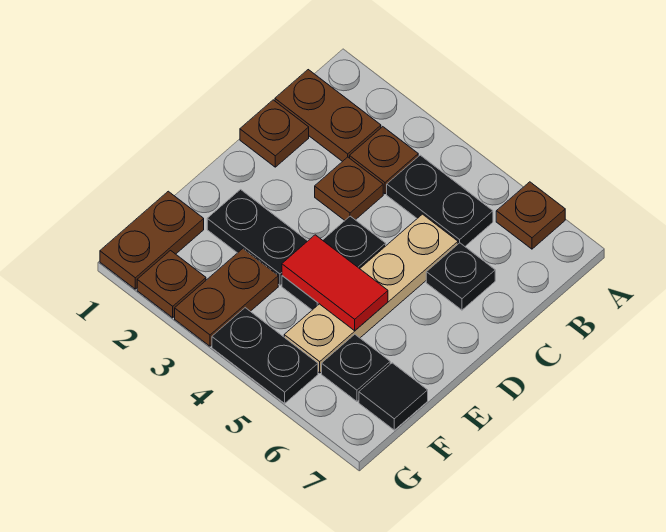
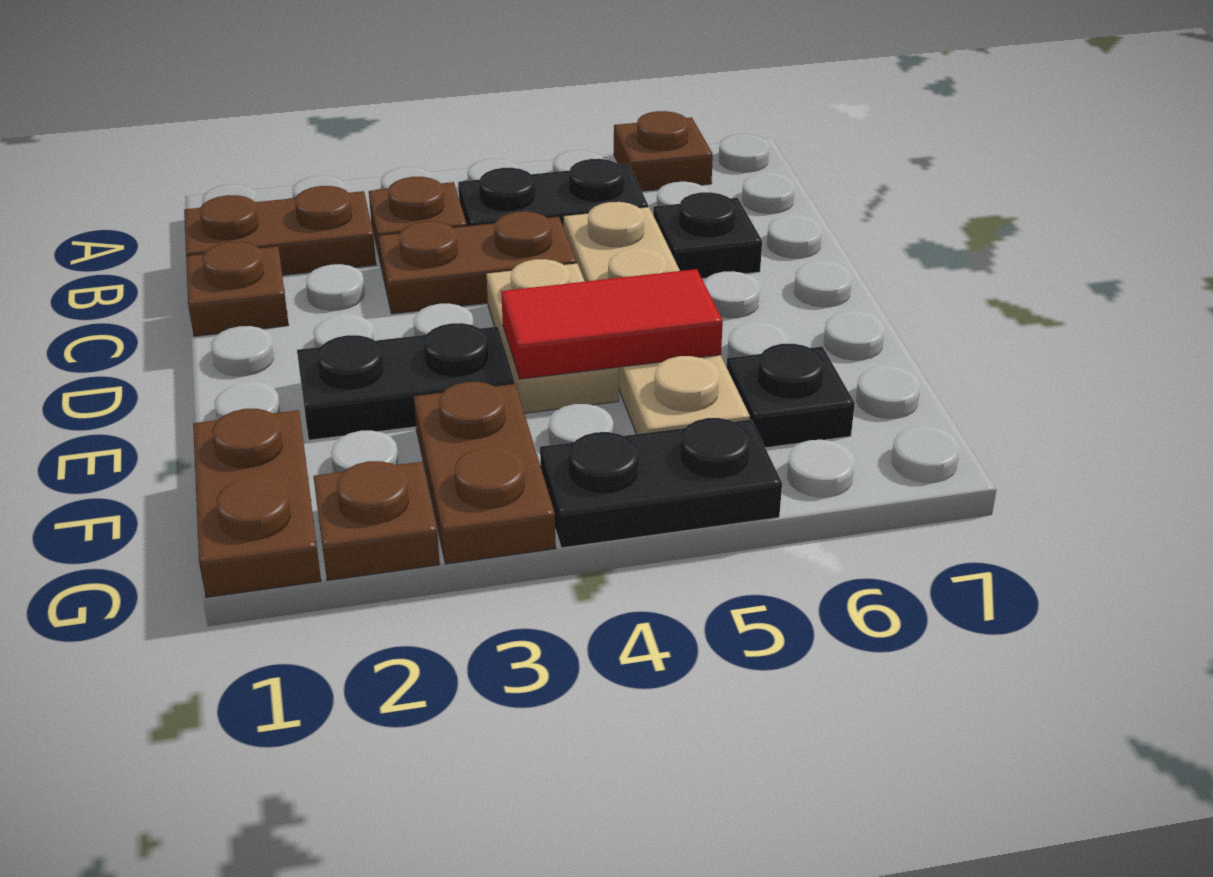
brown plate C3 level 1 -> brown plate C3:C4 level 1
black plate D4:E4 level 1 -> tan plate D4:E4 level 1
black tile F7 level 1 -> none

